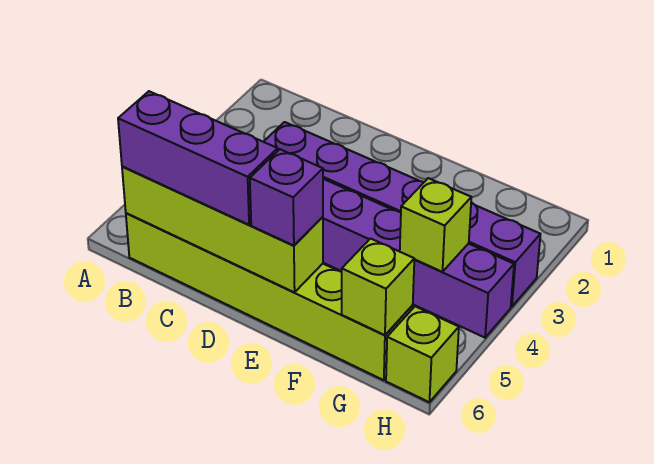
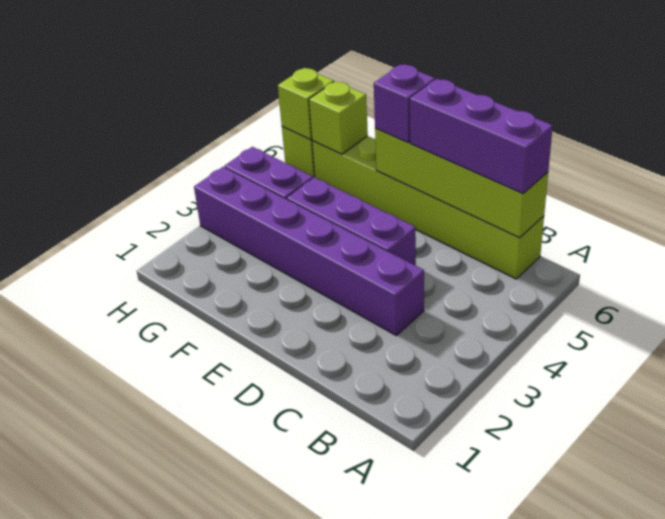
lime brick G4 level 2 -> lime brick H6 level 2

